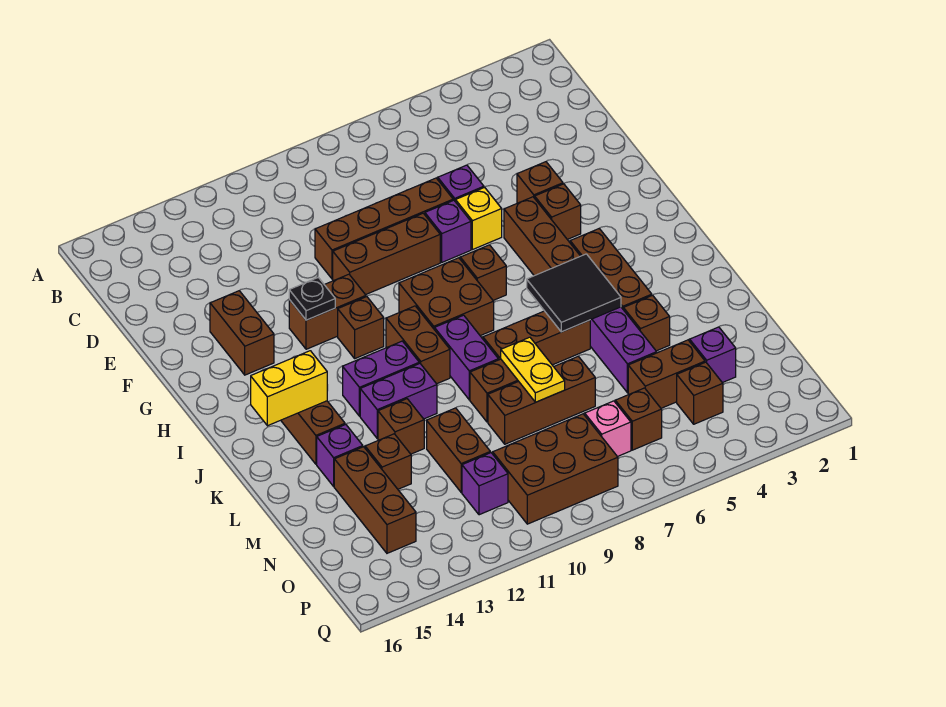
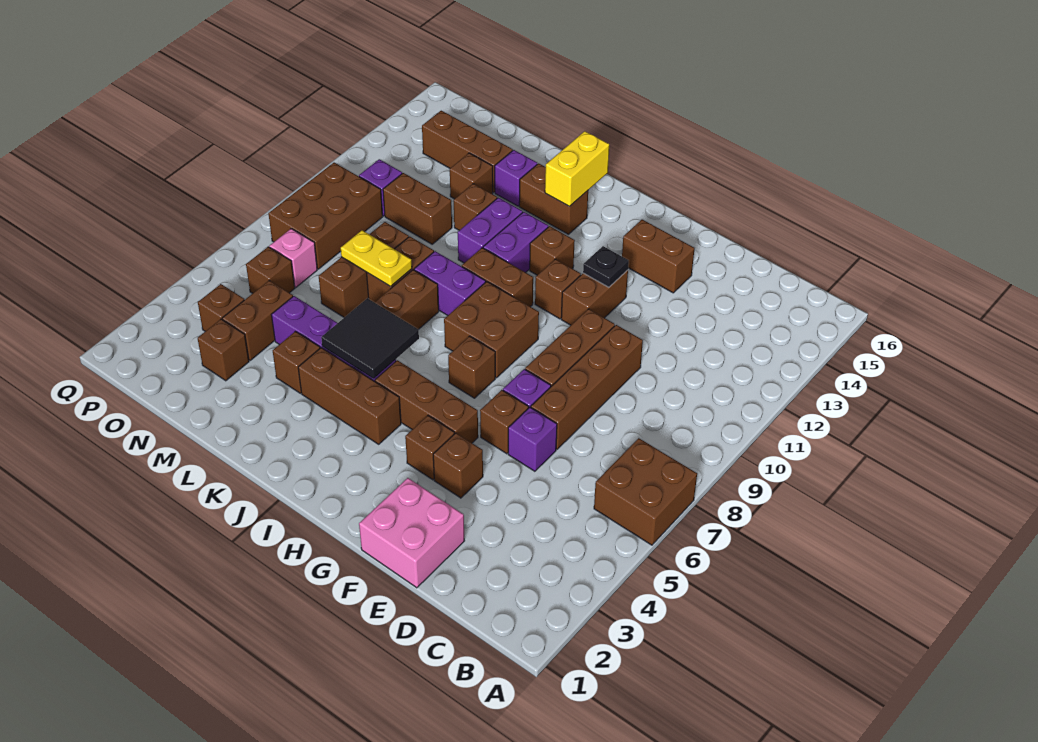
none -> brown brick A6:B7 level 1
none -> pink brick E1:F2 level 1
yellow brick F6 level 1 -> brown brick F6 level 1
none -> brown brick I12 level 1
purple brick N3 level 1 -> brown brick N3 level 1

